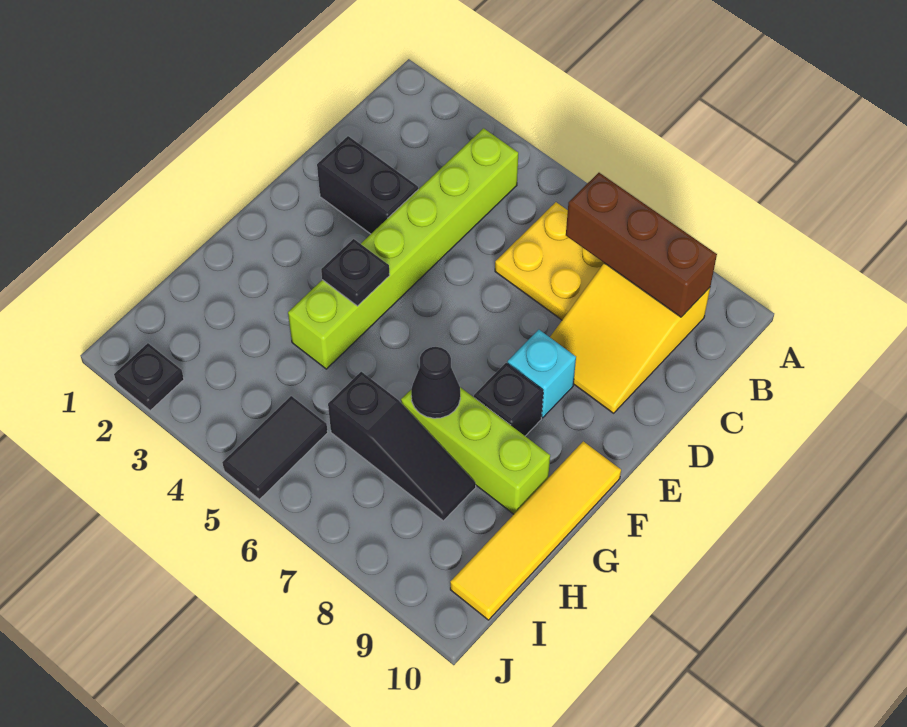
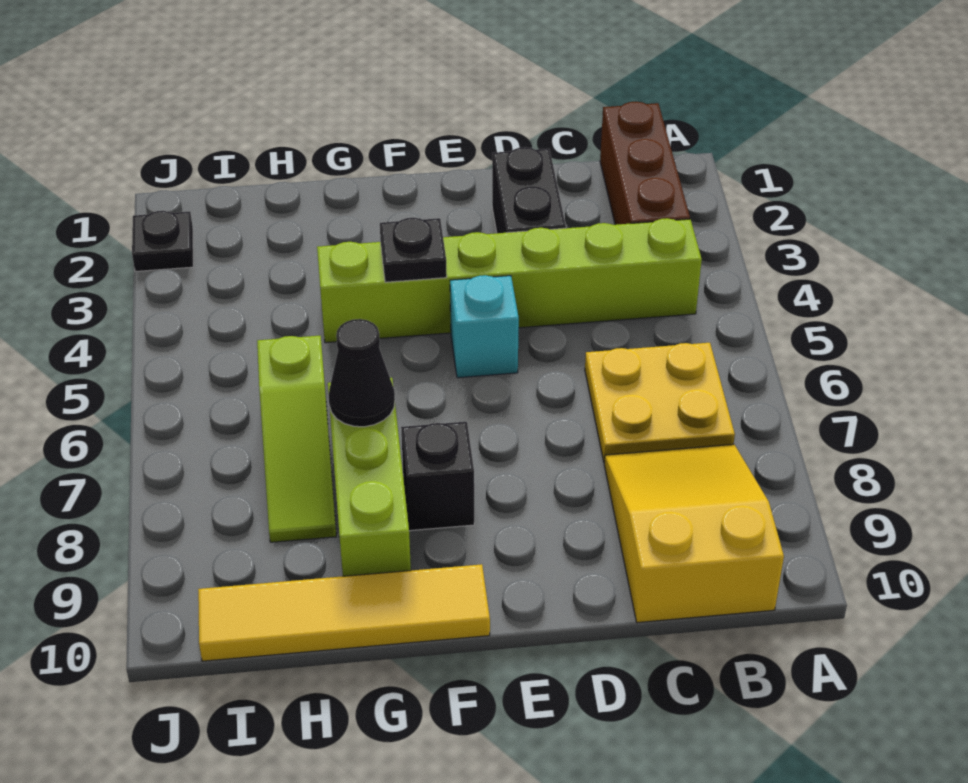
brown brick B7:B9 level 2 -> brown brick B1:B3 level 1
yellow slope B8:D9 level 1 top B -> yellow slope B8:C10 level 1 top 10
cyan brick E8 level 1 -> cyan brick E5 level 1
black slope H6:H8 level 1 top 6 -> lime slope H6:H8 level 1 top 6
black tile I5:J5 level 1 -> none

